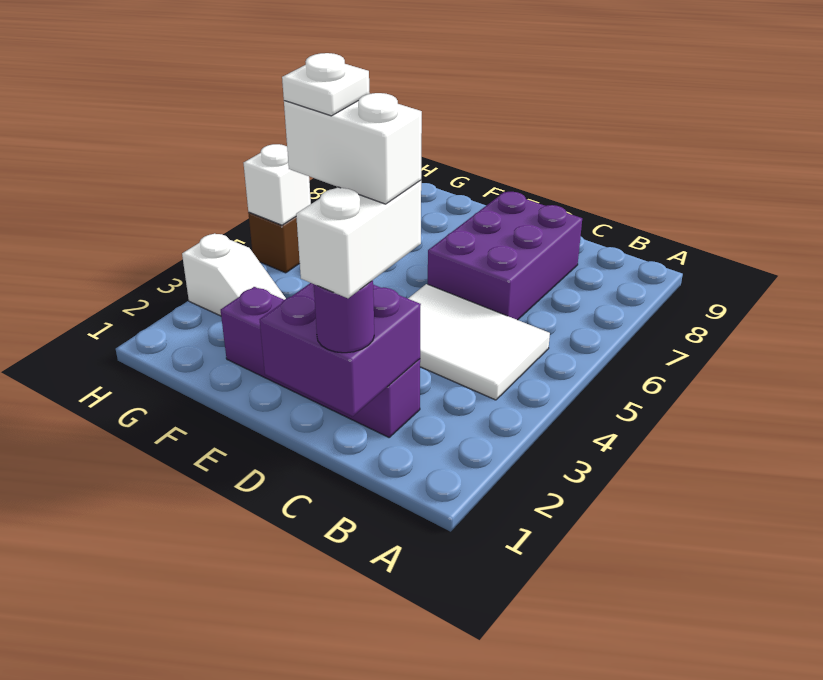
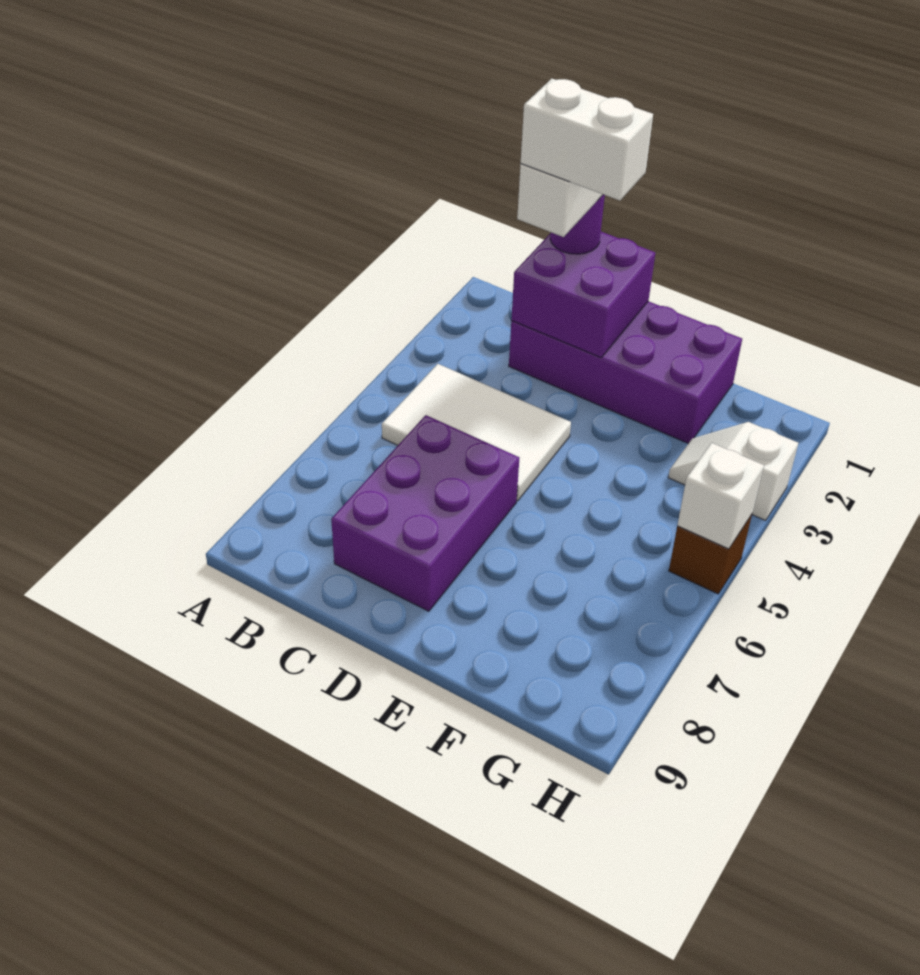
purple brick C2:F2 level 1 -> purple brick C1:F2 level 1
white plate D2 level 6 -> none

